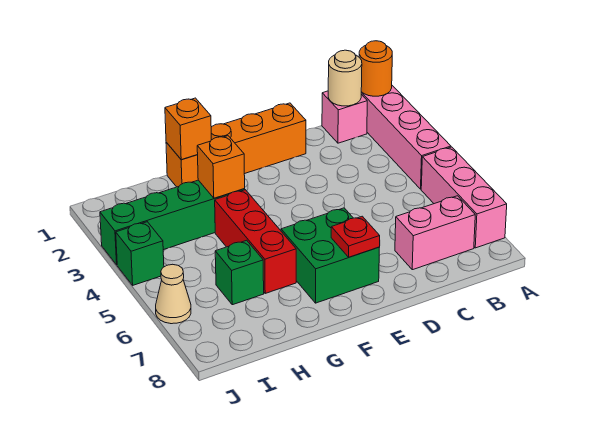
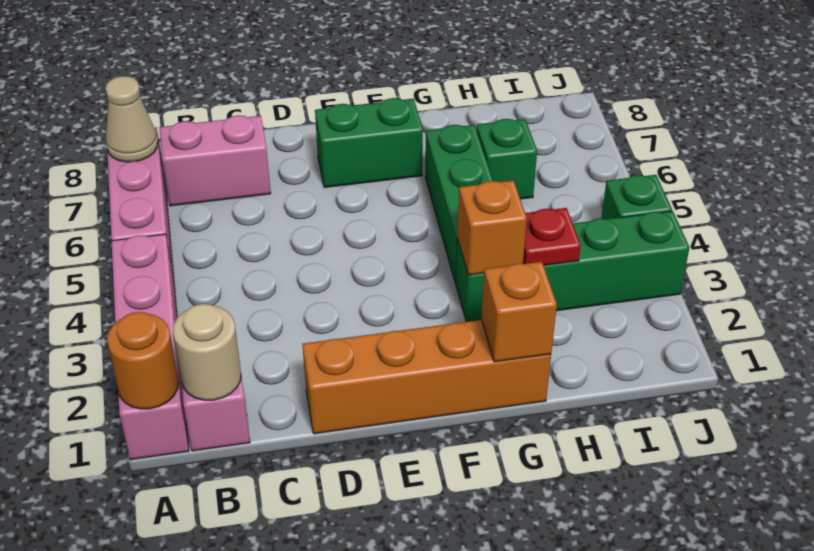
green brick E6:F7 level 1 -> green brick E7:F7 level 1
red plate E7 level 2 -> red plate H3 level 2
red brick G4:G6 level 1 -> green brick G4:G6 level 1
tan cone J6 level 1 -> tan cone A7 level 2

